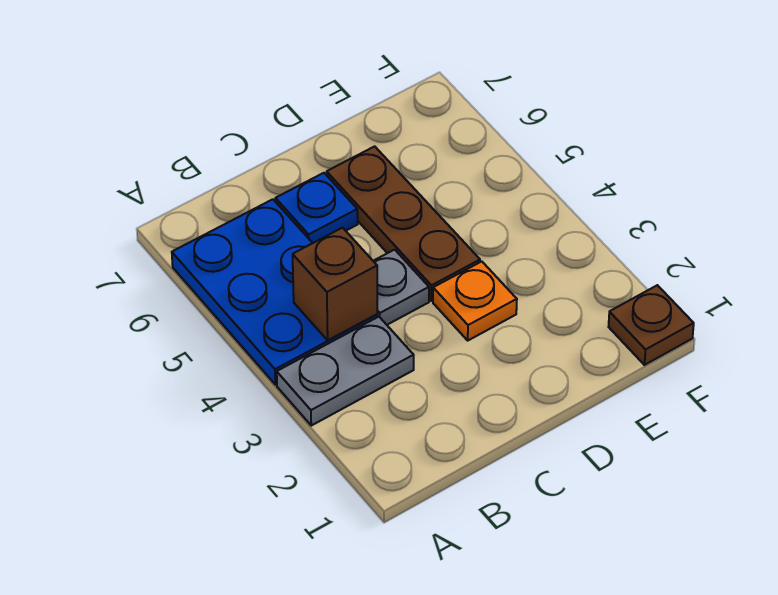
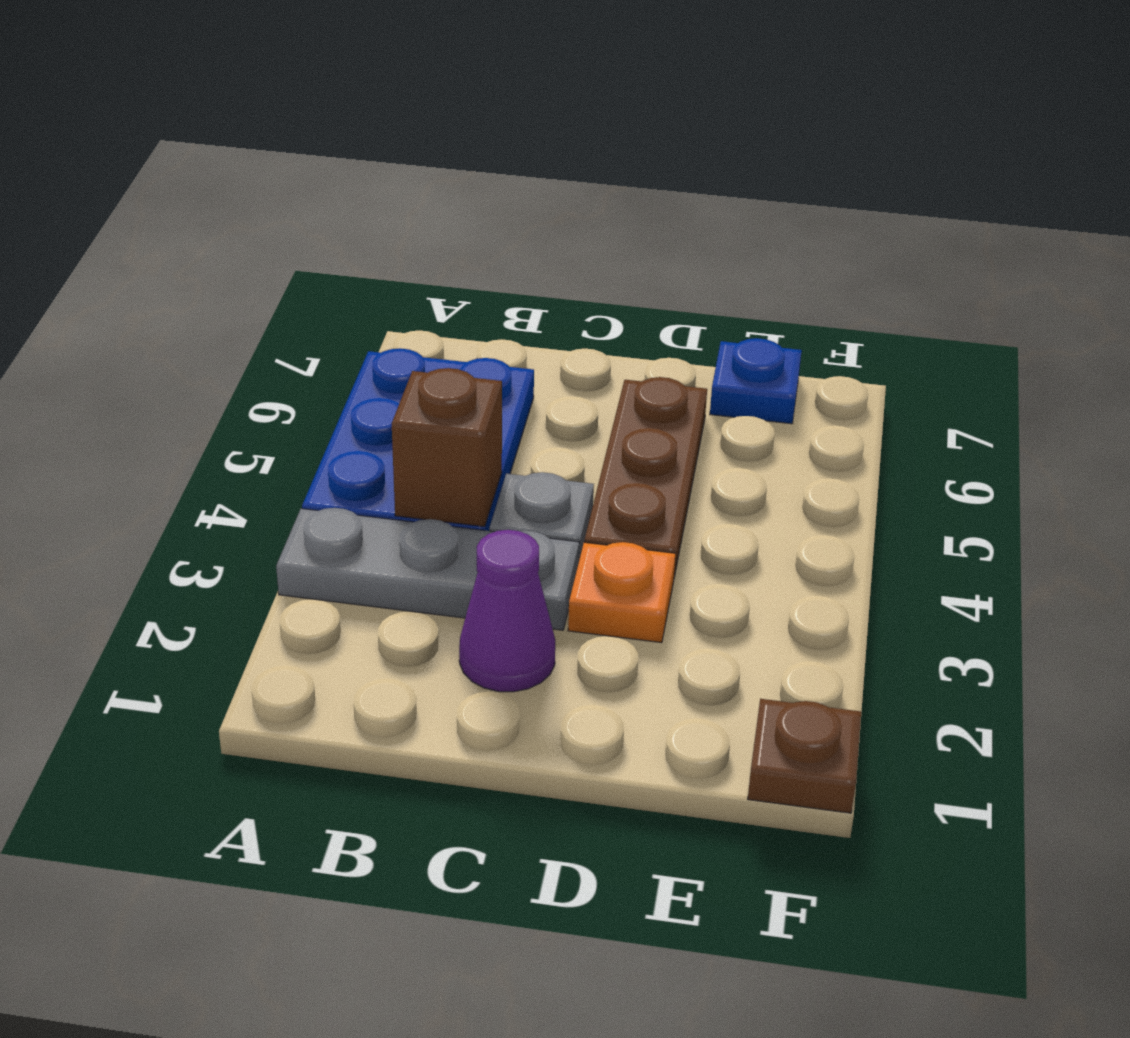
grey plate A3:B3 level 1 -> grey plate A3:C3 level 1
none -> purple cone C2 level 1
blue plate C6 level 1 -> blue plate E7 level 1

